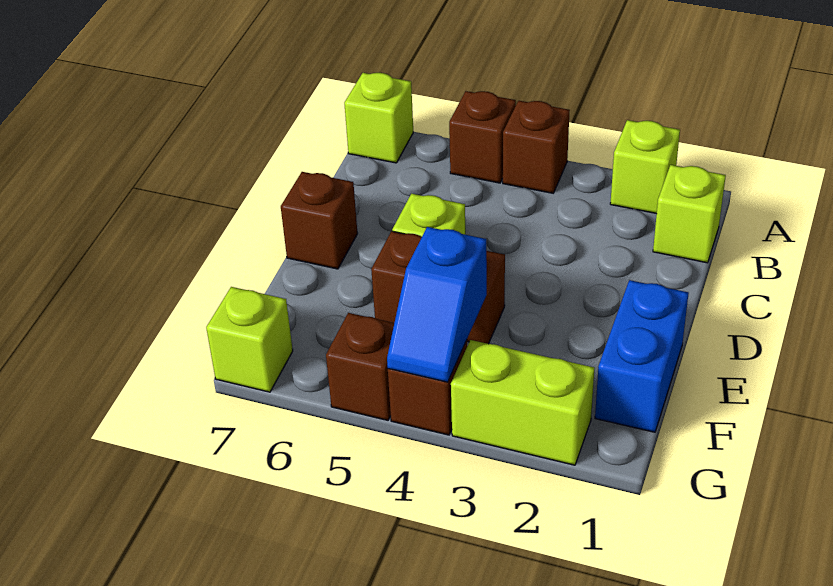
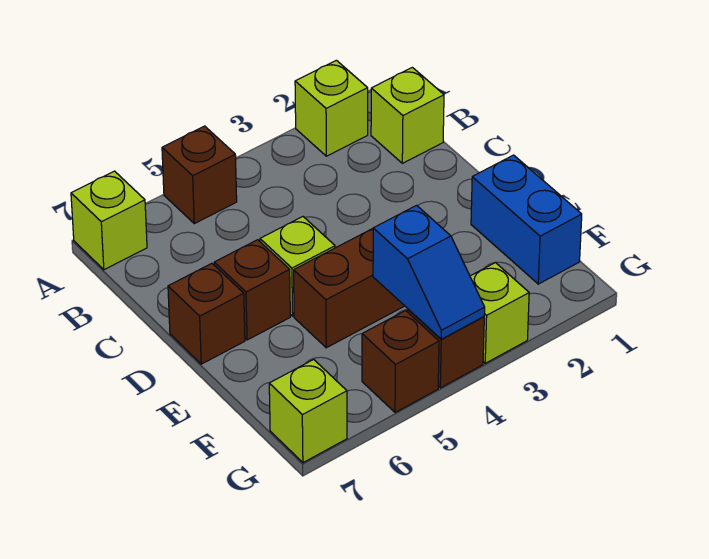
brown brick A4 level 1 -> brown brick D6 level 1
lime brick G2:G3 level 1 -> lime brick G3 level 1

